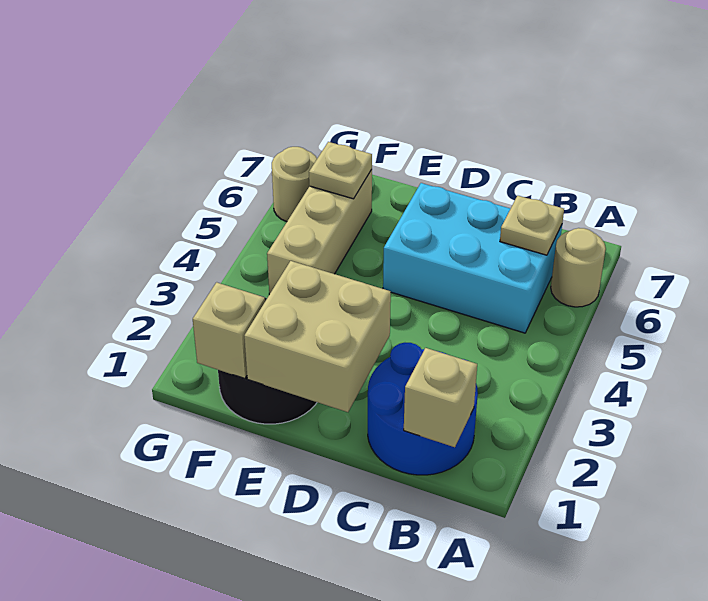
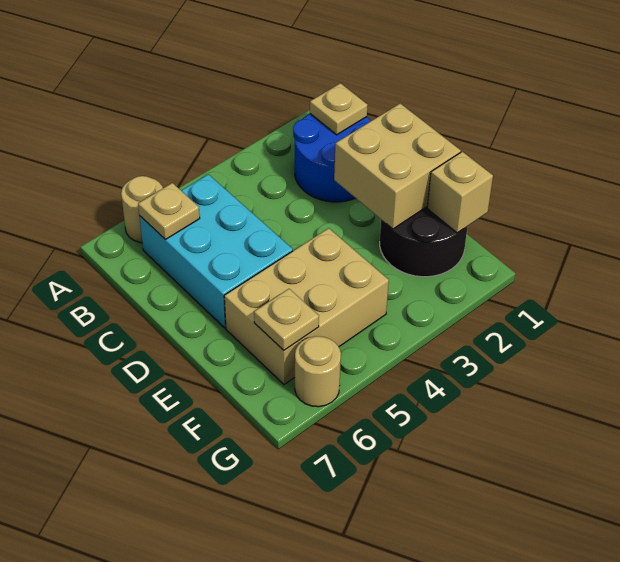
tan brick B1 level 2 -> tan plate B1 level 2
tan brick F4:F6 level 1 -> tan brick E4:F6 level 1

